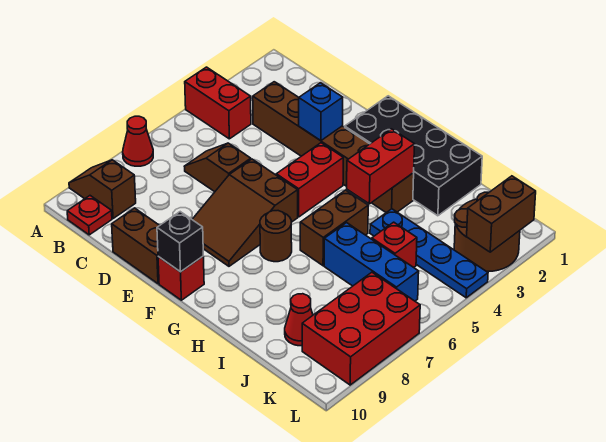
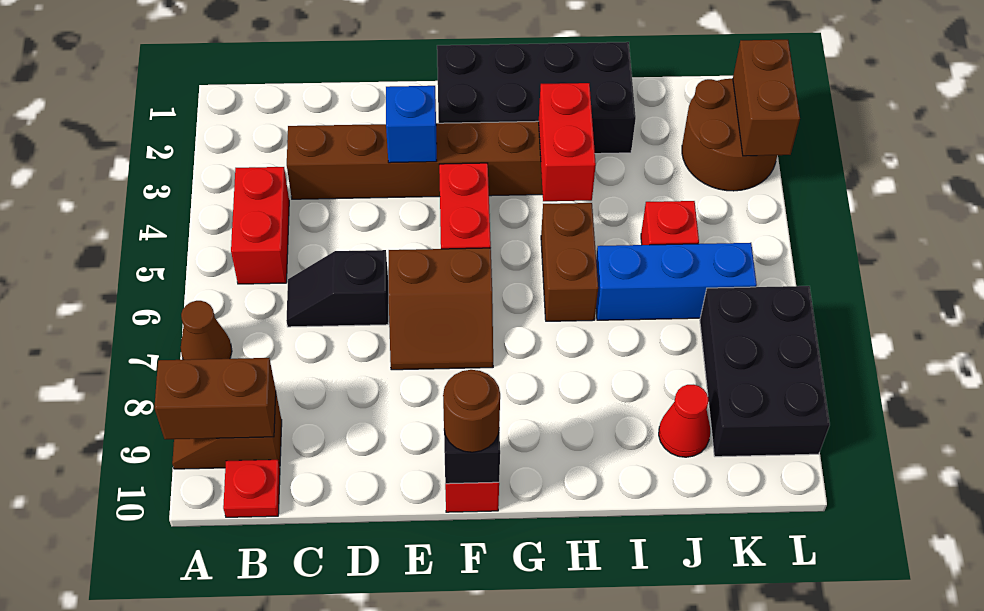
red brick A4:B4 level 1 -> red brick B4:B5 level 1
red cone A7 level 1 -> brown cone A7 level 1
brown slope C6:D6 level 1 top D -> black slope C6:D6 level 1 top D
brown brick D10:E10 level 1 -> brown brick A9:B9 level 2
brown slope E6:F8 level 1 top 6 -> brown slope E6:F7 level 1 top 6
brown round brick G7 level 1 -> brown round brick F10 level 3
blue plate I4:L4 level 1 -> none
red brick K7:L9 level 1 -> black brick K7:L9 level 1

